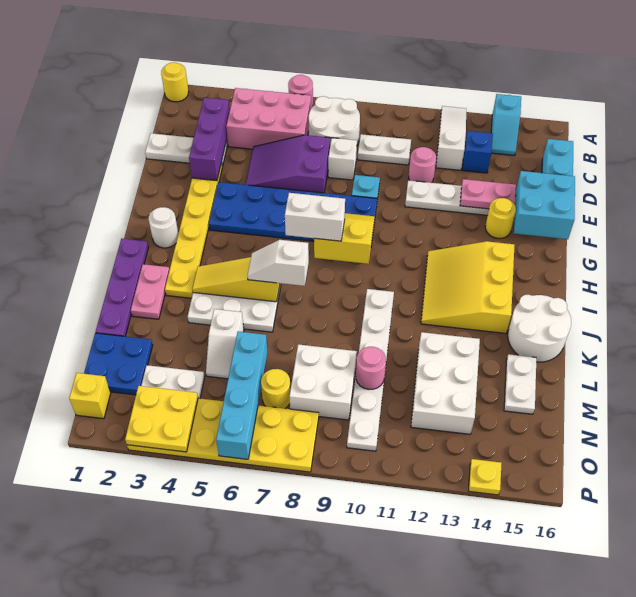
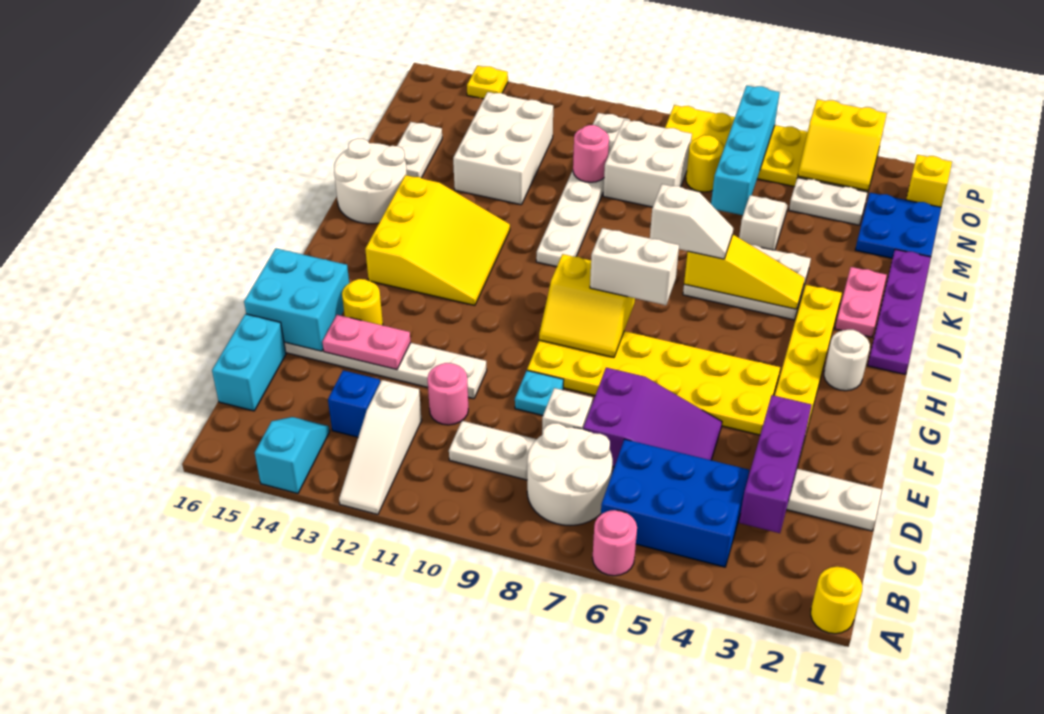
pink brick B4:C6 level 1 -> blue brick B4:C6 level 1
blue plate F4:G9 level 1 -> yellow plate F4:G9 level 1
yellow plate O3:P4 level 2 -> yellow slope O3:P4 level 2 top P

